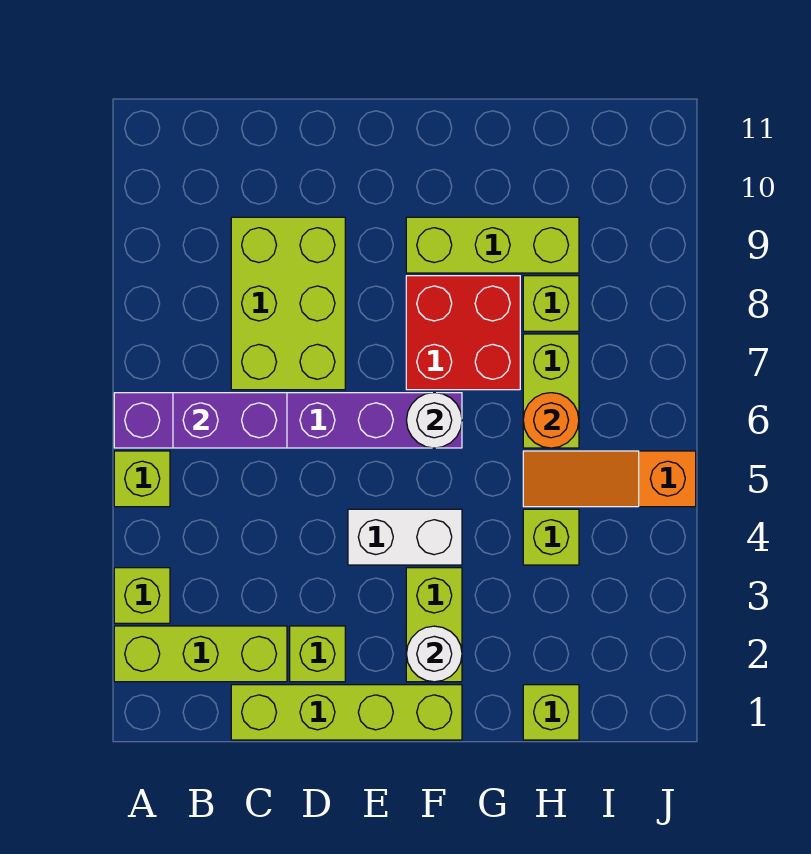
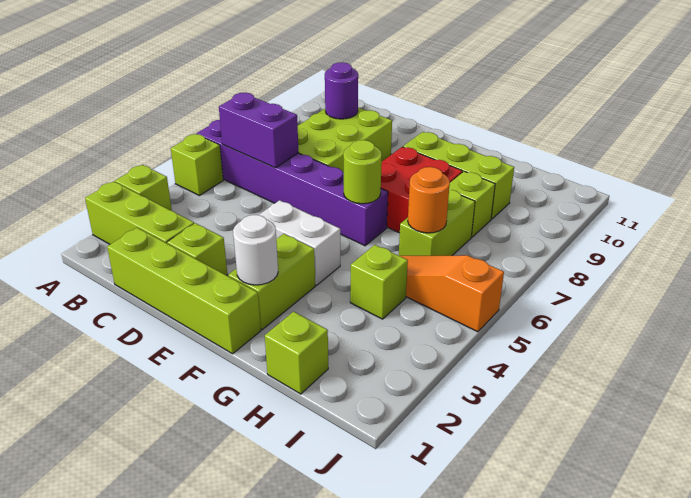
none -> purple round brick C9 level 2
white round brick F6 level 2 -> lime round brick F6 level 2

